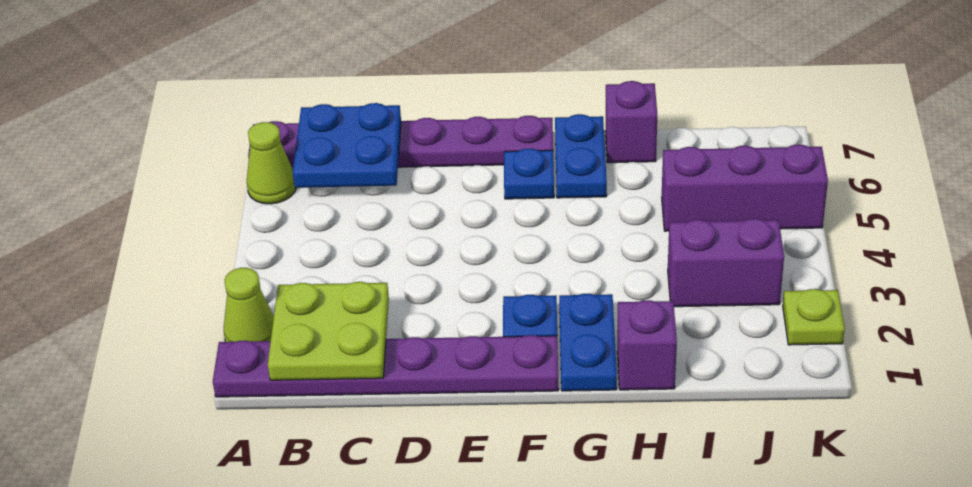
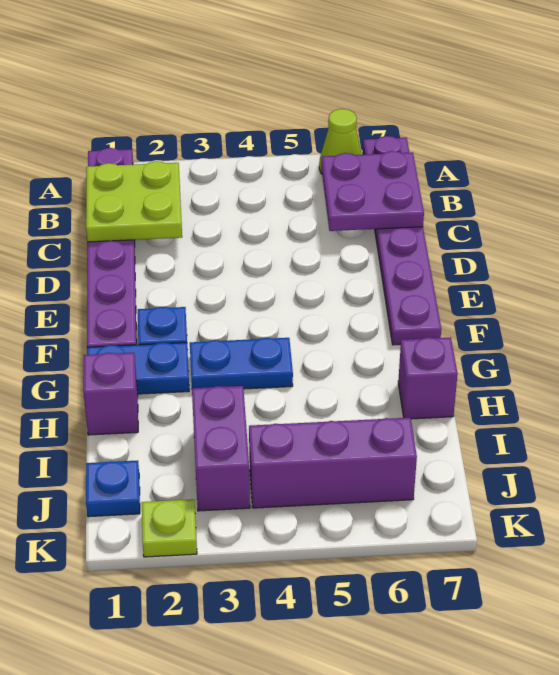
lime cone A2 level 1 -> none
blue plate B6:C7 level 2 -> purple plate B6:C7 level 2
blue plate F6 level 1 -> blue plate J1 level 1
blue plate G6:G7 level 1 -> blue plate G3:G4 level 1
purple brick I5:K5 level 1 -> purple brick J4:J6 level 1

